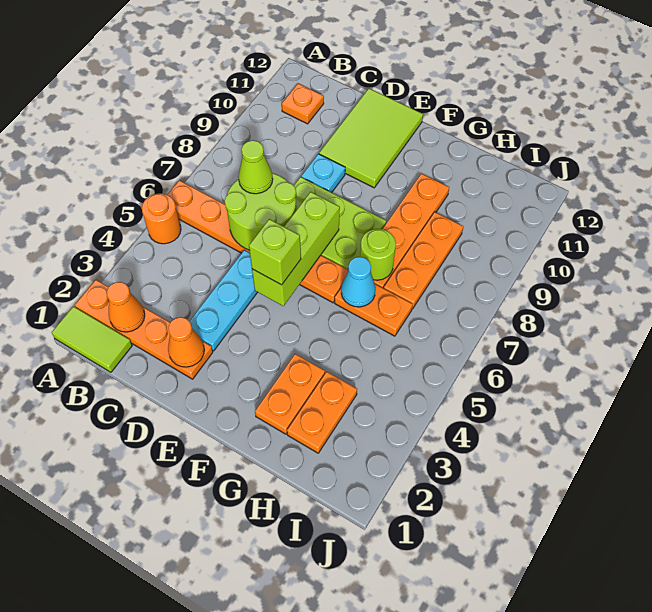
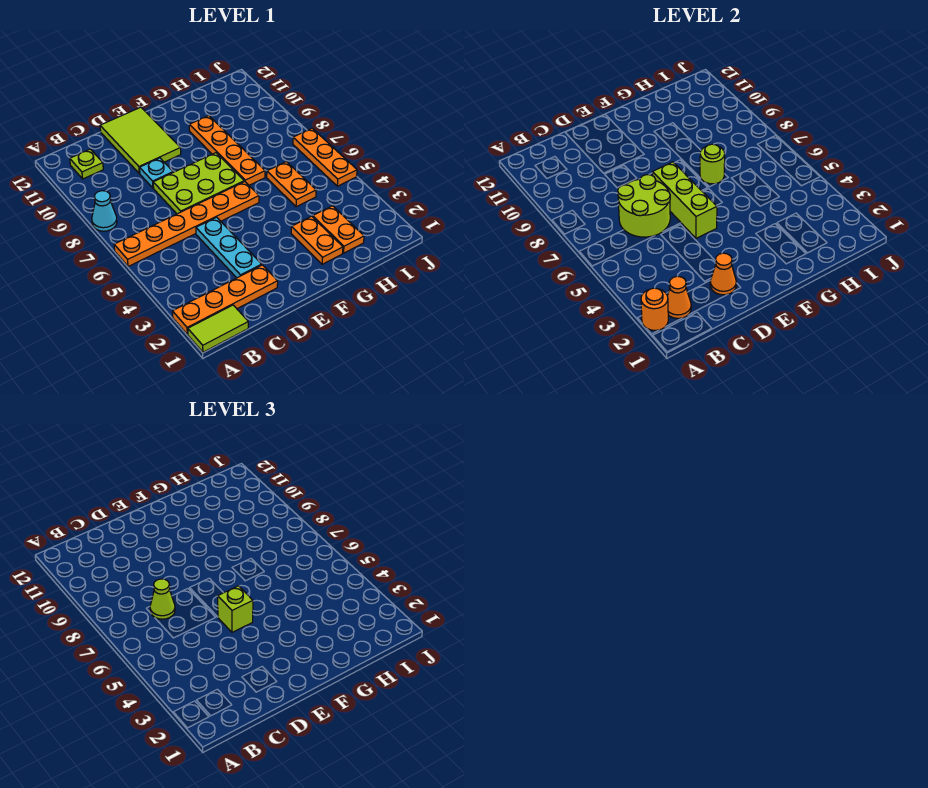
orange round brick A5 level 1 -> orange round brick A2 level 2
orange plate B11 level 1 -> lime plate B11 level 1
orange plate G6:H6 level 1 -> orange plate H5:H6 level 1
cyan cone G6 level 2 -> cyan cone A8 level 1
orange plate H7:H9 level 1 -> orange plate J5:J7 level 1

